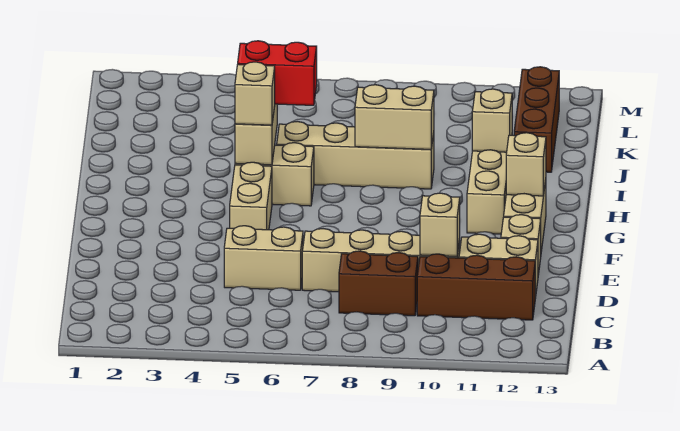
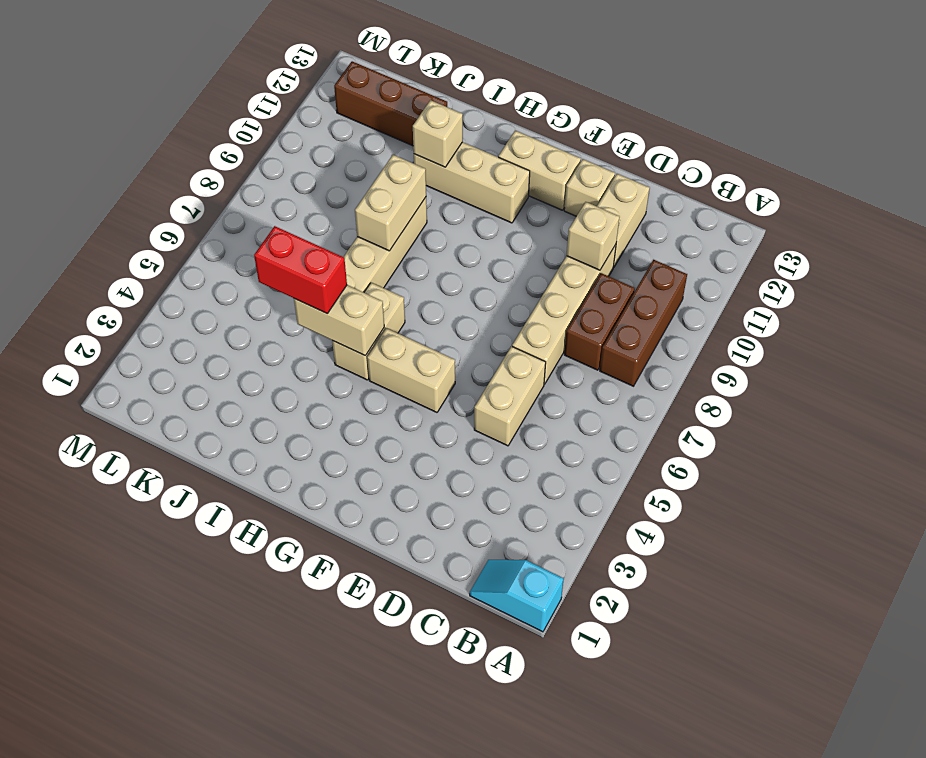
none -> cyan slope A1:B1 level 1 top A
brown brick C10:C12 level 1 -> brown brick B8:B10 level 1
tan brick G12 level 2 -> none
tan brick H5 level 3 -> none
red brick I5:I6 level 3 -> red brick I5:J5 level 3

